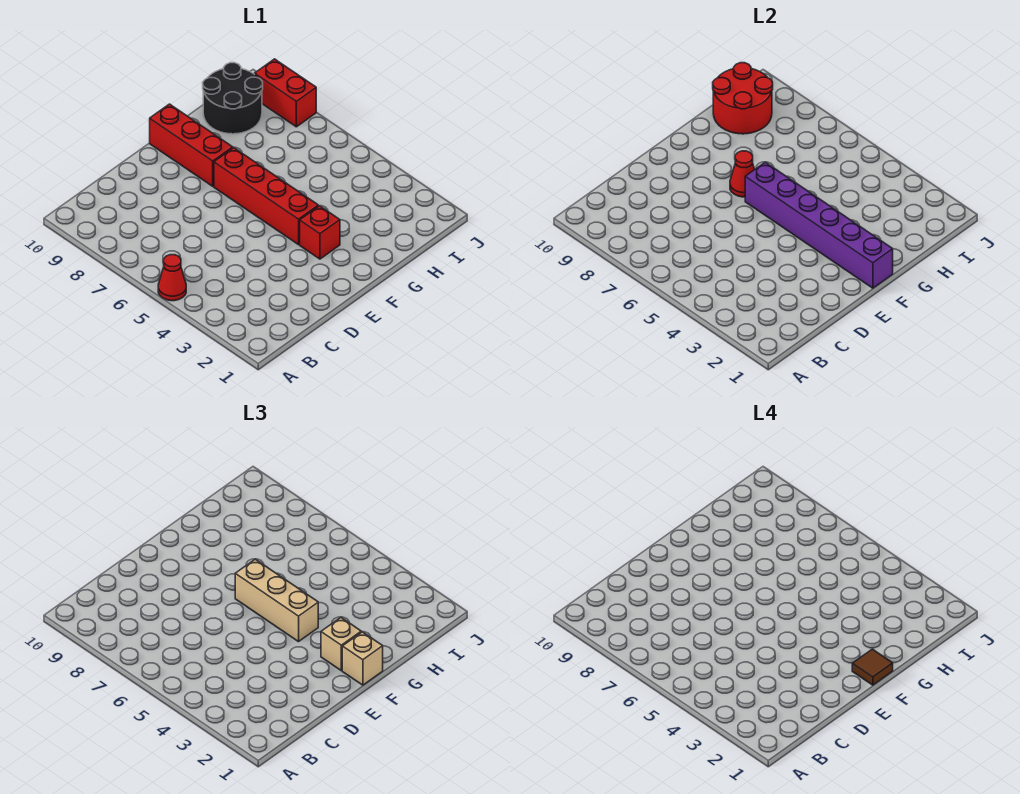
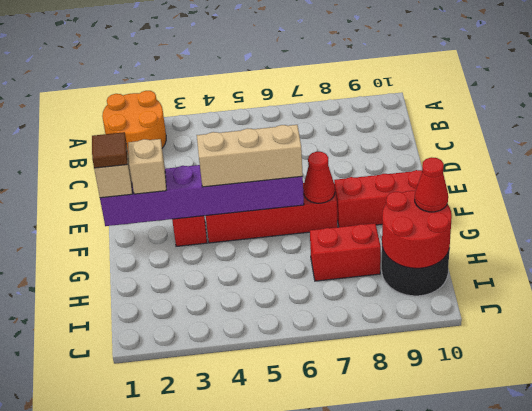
none -> orange round brick A1:B2 level 1
red cone A5 level 1 -> red cone H10 level 3
red brick J8:J9 level 1 -> red brick H7:H8 level 1

